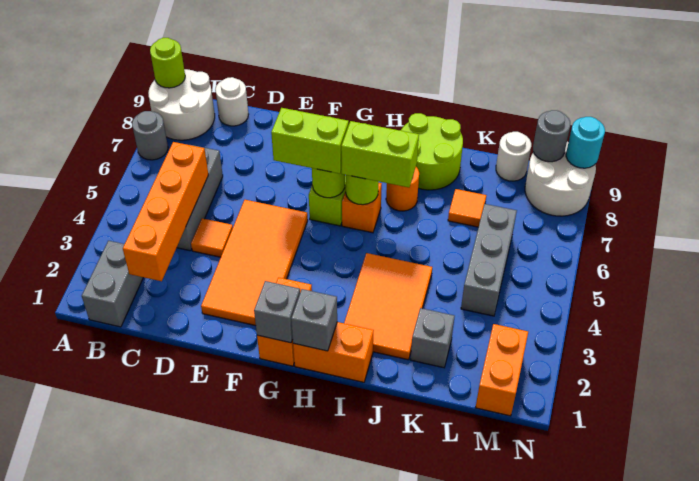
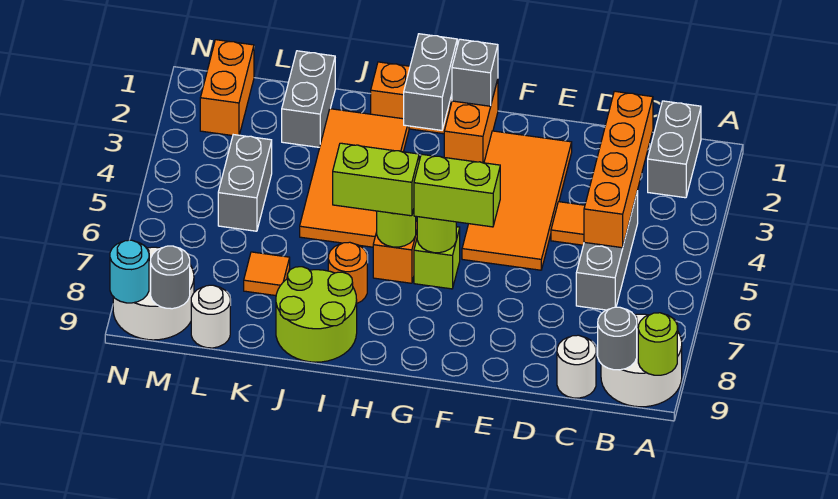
grey round brick A7 level 1 -> grey round brick B9 level 2
grey brick H1 level 2 -> grey brick H1:H2 level 2
orange tile I2:J4 level 1 -> orange tile I2:J5 level 1
grey brick K2 level 1 -> grey brick K1:K2 level 1
grey brick L4:L6 level 1 -> grey brick L4:L5 level 1

